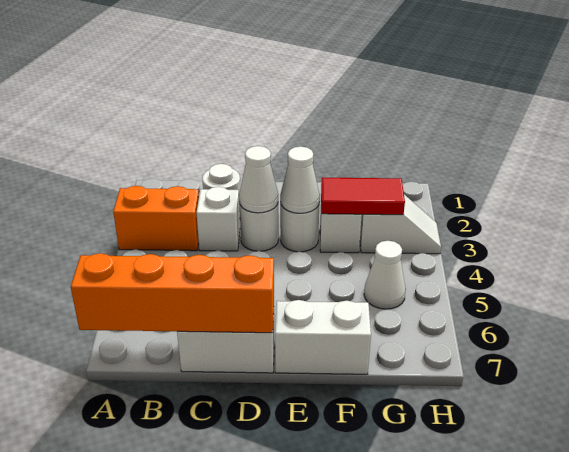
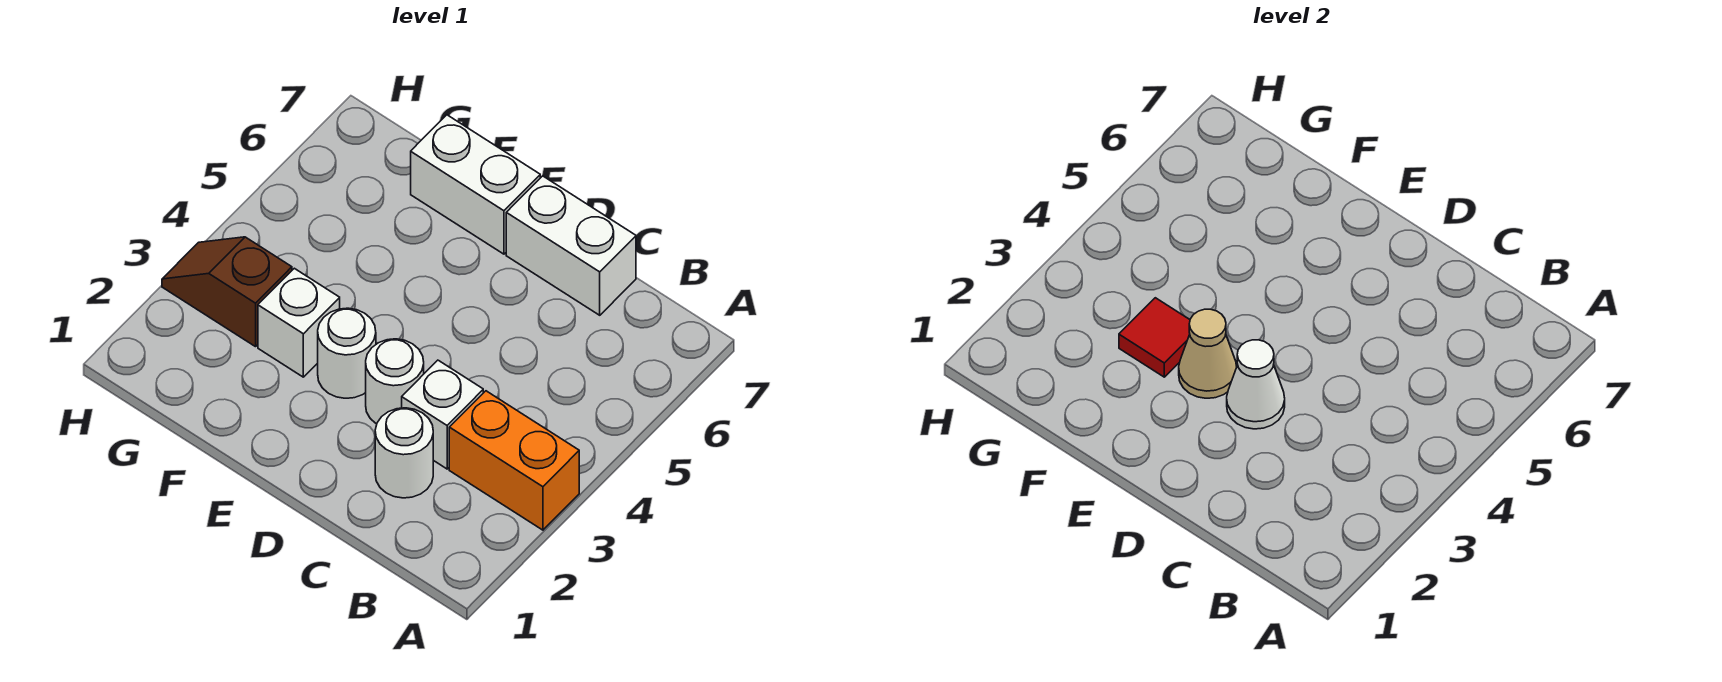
orange brick A7:D7 level 2 -> none
white cone E3 level 2 -> tan cone E3 level 2
red tile F3:G3 level 2 -> red tile F3 level 2
white slope G3:H3 level 1 top G -> brown slope G3:H3 level 1 top G
white cone G5 level 1 -> none

